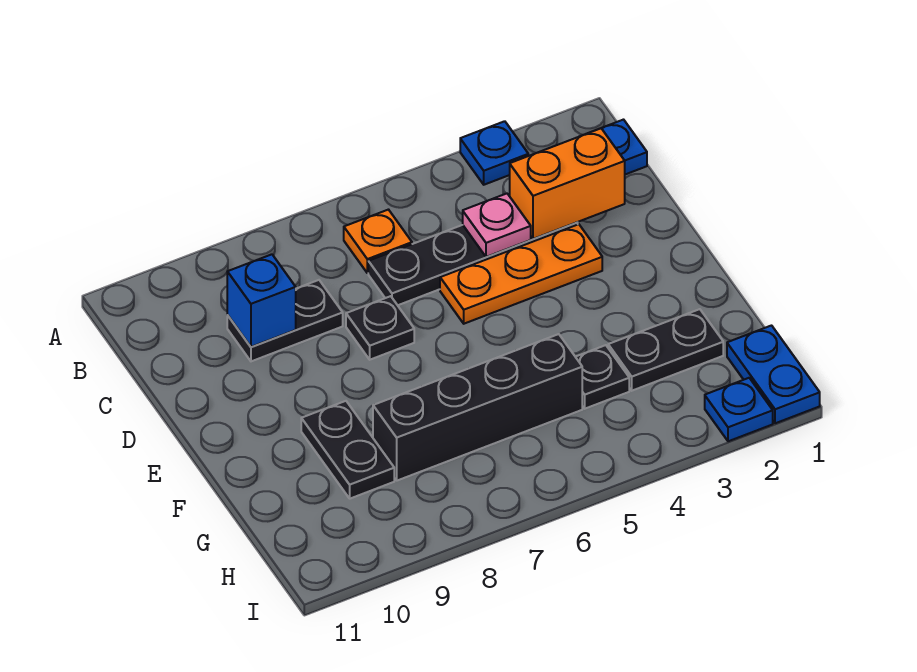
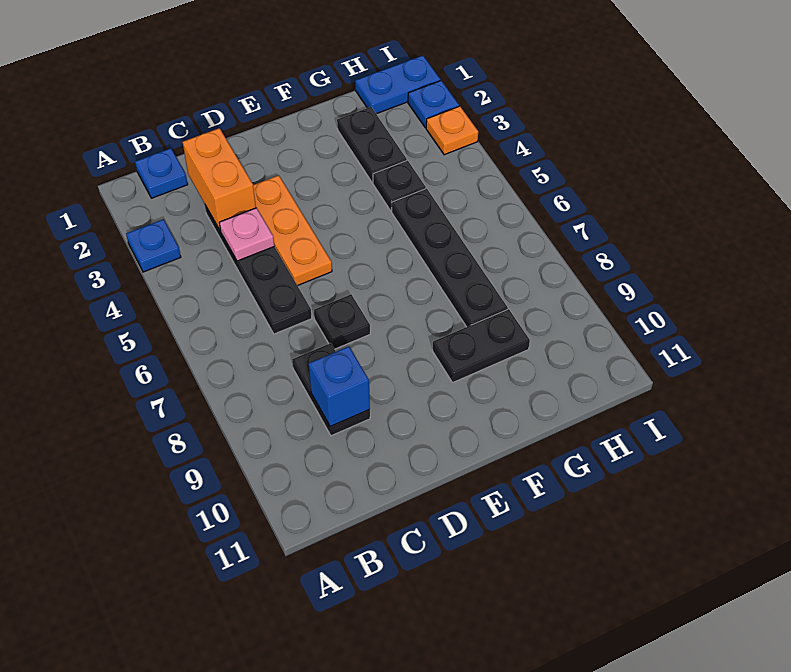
orange plate B6 level 1 -> orange plate I3 level 1
black brick G5:G8 level 1 -> black plate G5:G8 level 1

